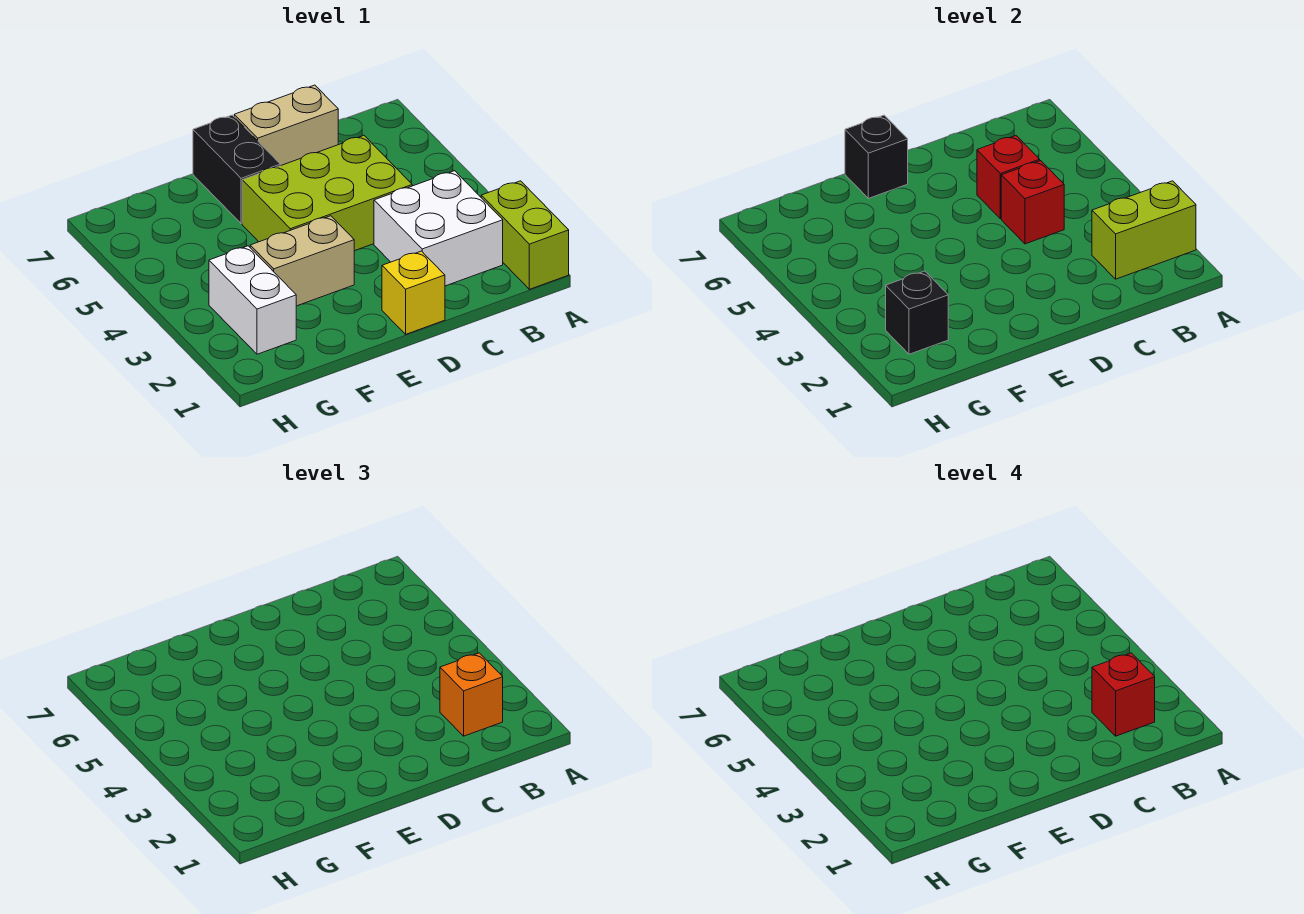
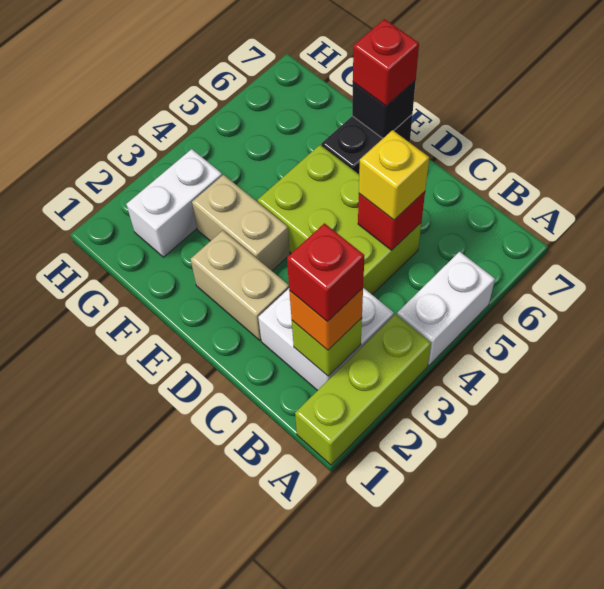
lime brick A1:A2 level 1 -> lime brick A1:A3 level 1
lime brick A2:B2 level 2 -> lime brick B2 level 2
none -> white brick A4:A5 level 1
red brick C4 level 2 -> red brick E7 level 3
tan brick C7:D7 level 1 -> tan brick D2:E2 level 1
yellow brick D1 level 1 -> yellow brick C5 level 3
black brick G2 level 2 -> none

